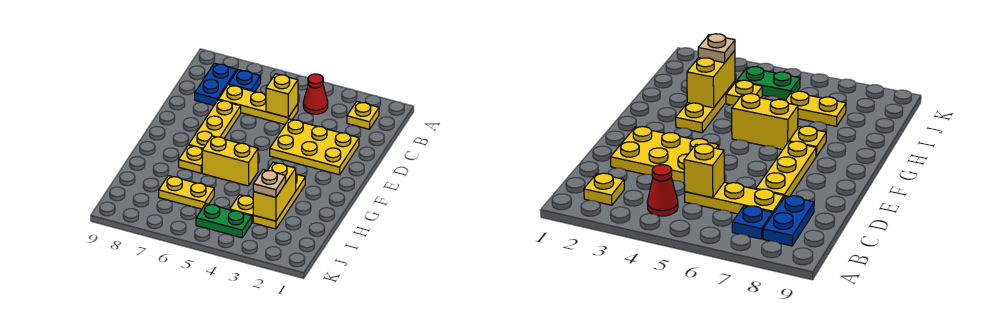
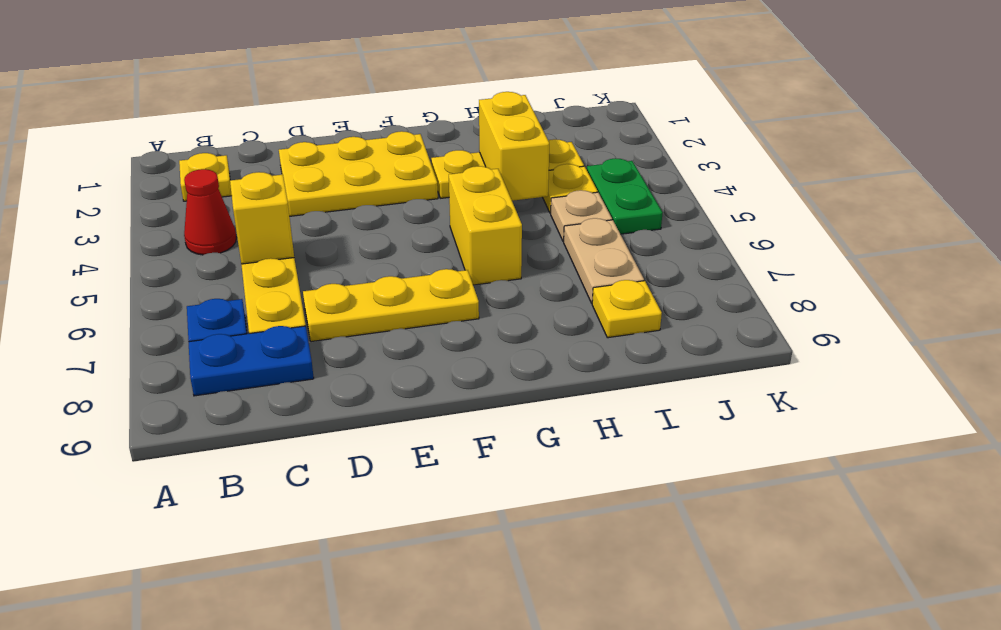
yellow plate D2:E4 level 1 -> yellow plate D2:F3 level 1
yellow plate G7 level 1 -> yellow plate I8 level 1
yellow brick H3:I3 level 2 -> yellow brick H3:H4 level 2
tan plate I3 level 3 -> tan plate I5 level 1
yellow plate I6:I7 level 1 -> tan plate I6:I7 level 1

